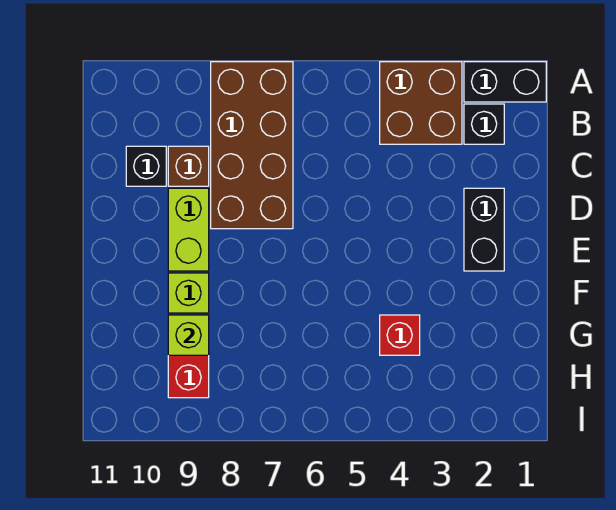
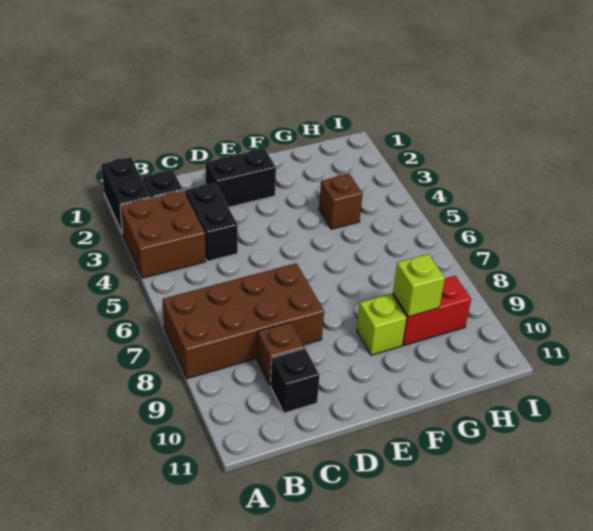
none -> black brick C3:C4 level 1
lime brick D9:E9 level 1 -> none
red brick G4 level 1 -> brown brick G4 level 1

